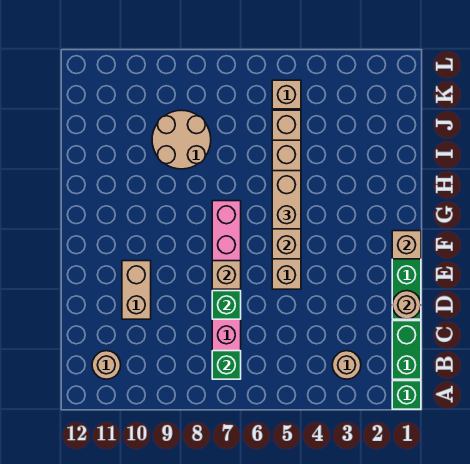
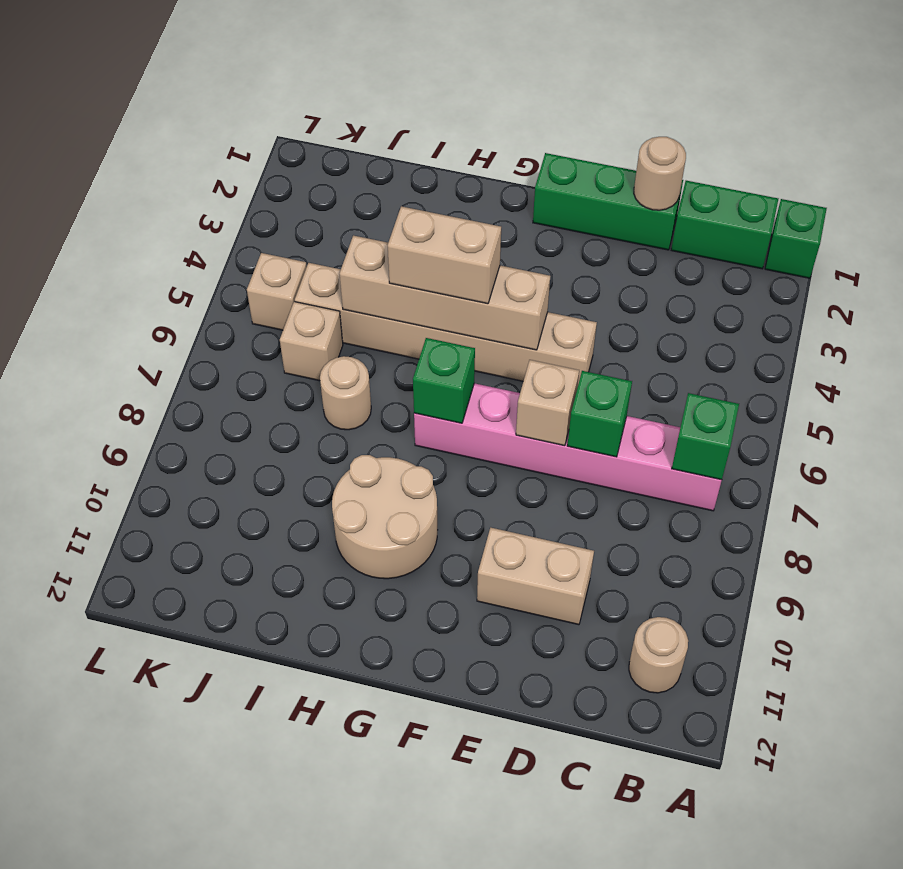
tan round brick B3 level 1 -> tan round brick I7 level 1
tan brick F1 level 2 -> tan brick J6 level 1
none -> green brick G7 level 2
tan round brick I8:J9 level 1 -> tan round brick G9:H10 level 1

